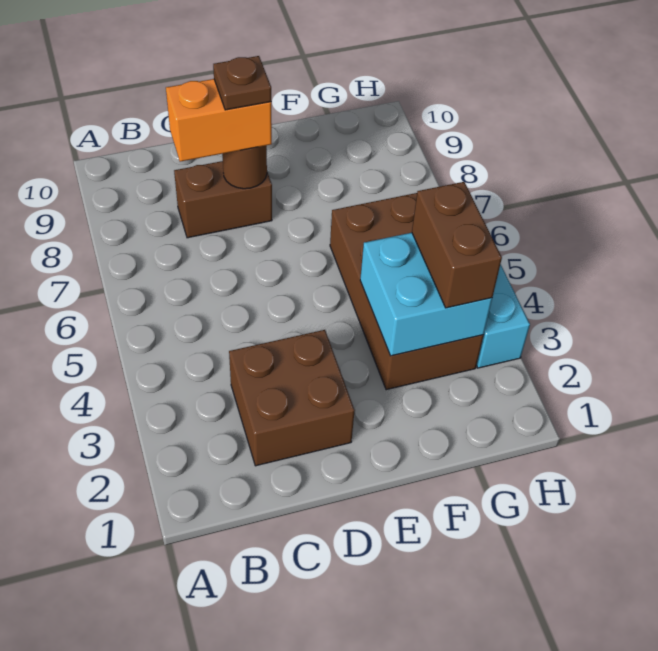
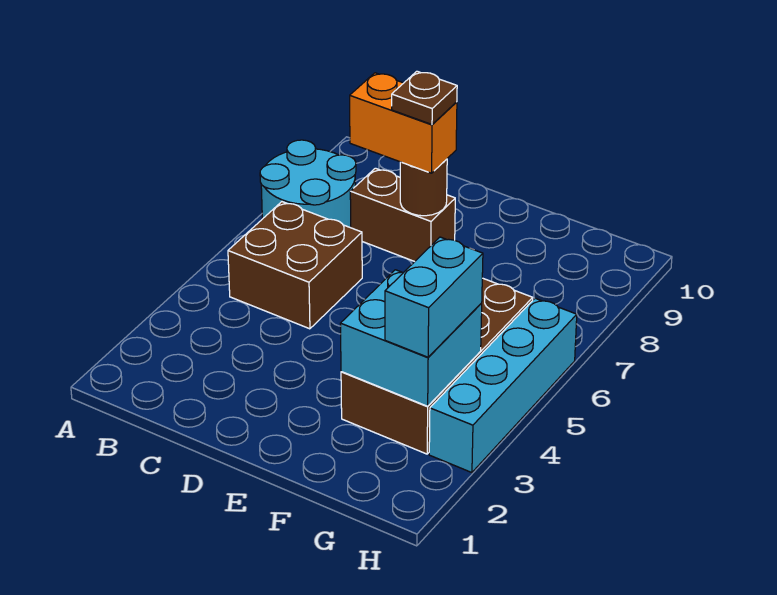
none -> cyan round brick A7:B8 level 1
brown brick C2:D3 level 1 -> brown brick B5:C6 level 1
brown brick G3:G4 level 3 -> cyan brick G3:G4 level 3

